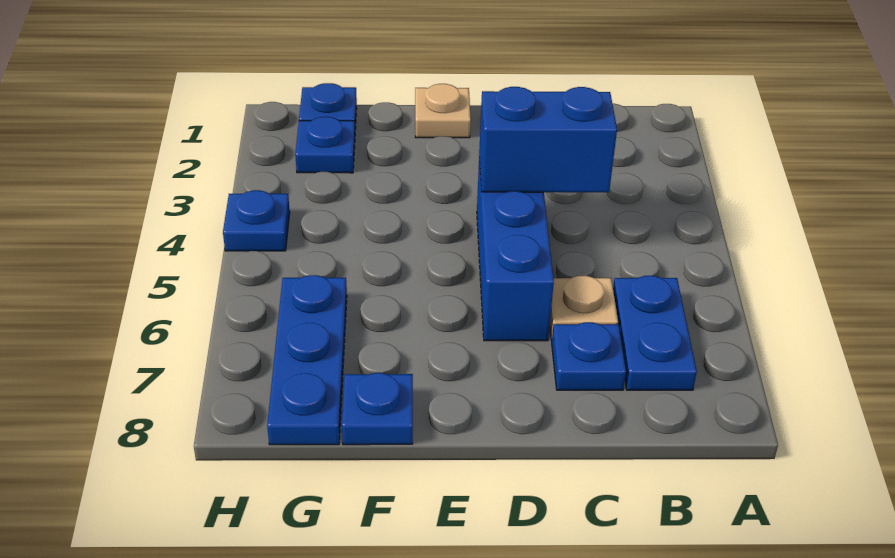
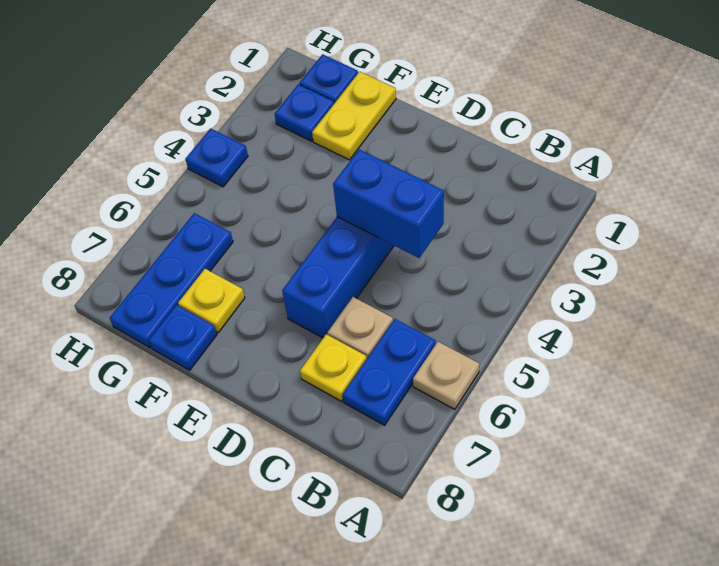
blue plate C7 level 1 -> yellow plate C7 level 1
tan plate E1 level 1 -> tan plate A6 level 1
none -> yellow plate F1:F2 level 1
none -> yellow plate F7 level 1

